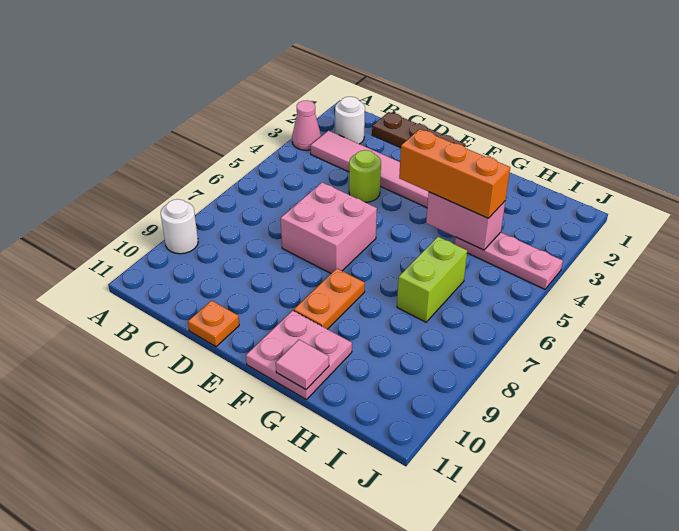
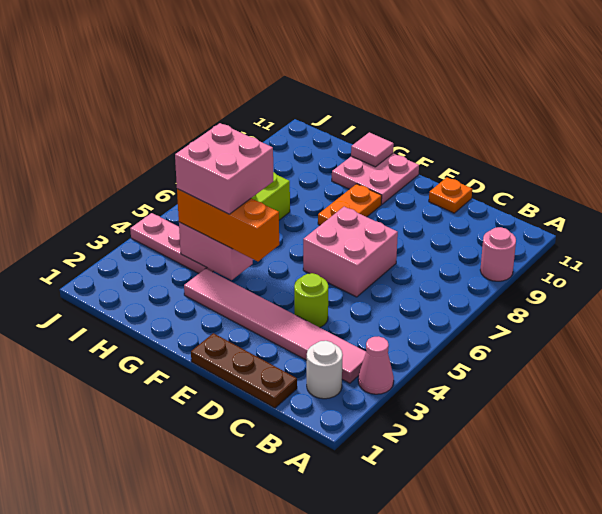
white round brick A9 level 1 -> pink round brick A9 level 1
none -> pink brick G4:H5 level 4

